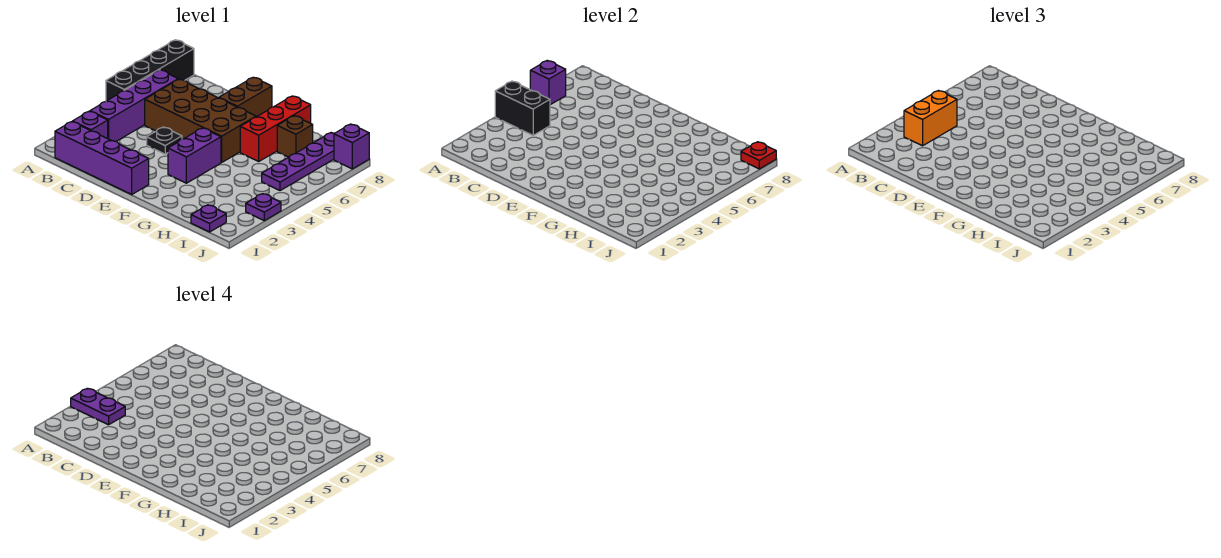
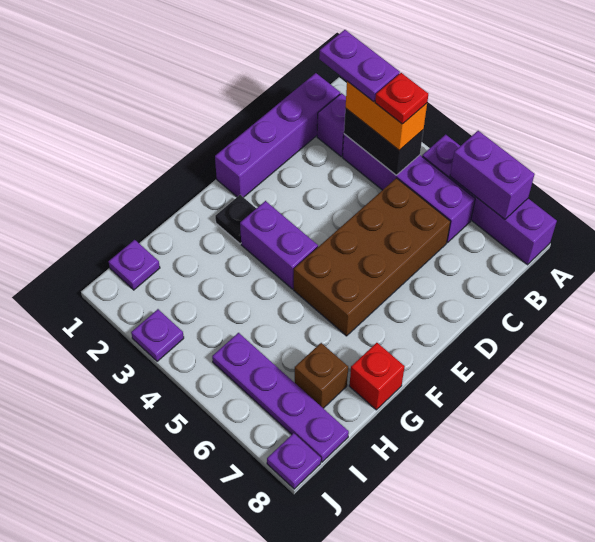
purple plate A3:B3 level 4 -> purple plate B2:B3 level 4
black brick A4:B4 level 2 -> black brick B3:B4 level 2
black brick A5:A8 level 1 -> purple brick A5:A8 level 1
purple brick A6 level 2 -> purple brick A6:A7 level 2
black plate D4 level 1 -> black plate F2 level 1
brown brick E7:E8 level 1 -> none
red brick G6:G8 level 1 -> red brick G8 level 1
purple brick J8 level 1 -> purple plate J8 level 1
red plate J8 level 2 -> red plate B4 level 4

